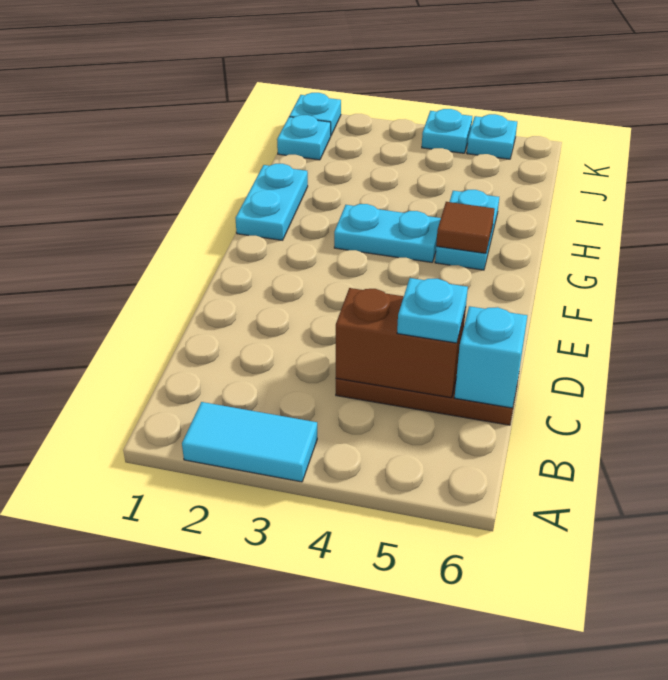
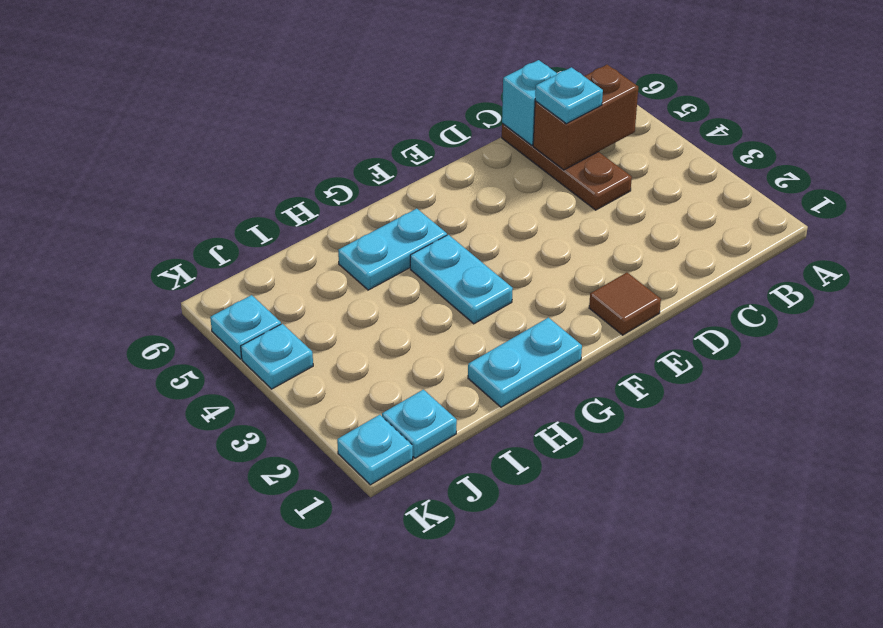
cyan tile A2:A3 level 1 -> none
brown brick C4:C5 level 2 -> brown brick B5:C5 level 2
brown tile G5 level 2 -> brown tile E1 level 1

